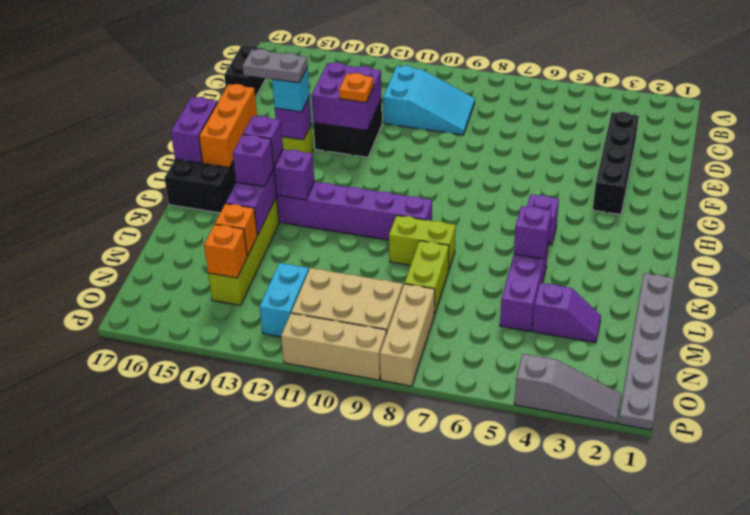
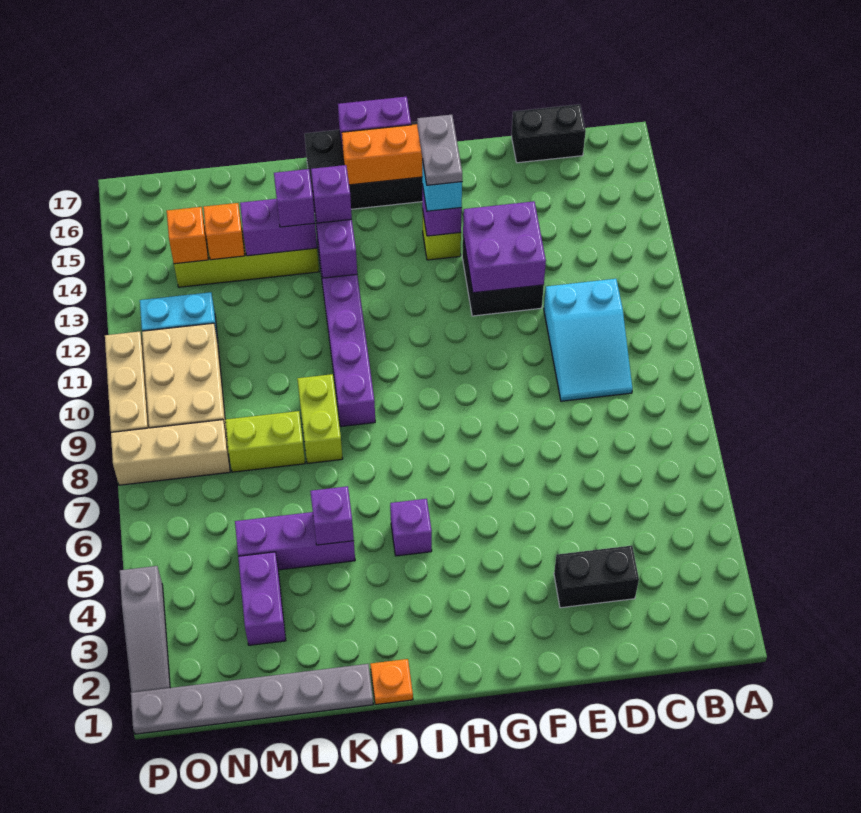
black brick D3:G3 level 1 -> black brick D3:E3 level 1
orange plate F12 level 3 -> orange plate J1 level 1
purple slope M3:M4 level 1 top 4 -> purple brick M3:M4 level 1

